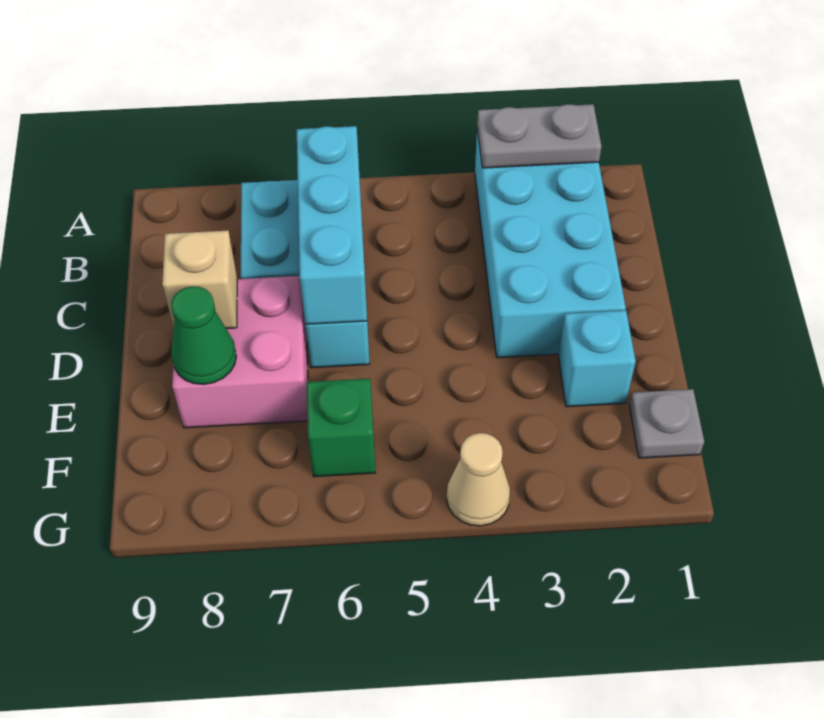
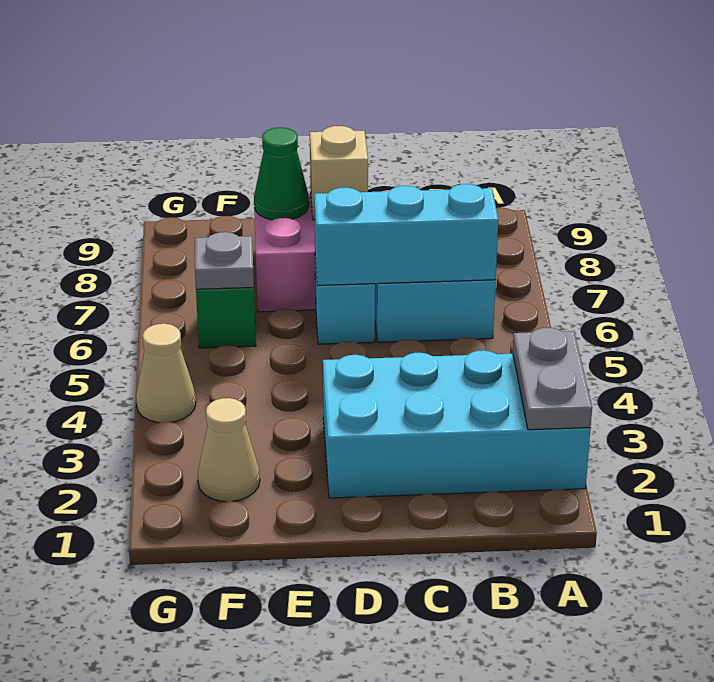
cyan brick E2 level 1 -> none
grey plate F1 level 1 -> grey plate F6 level 2
none -> tan cone F2 level 1

